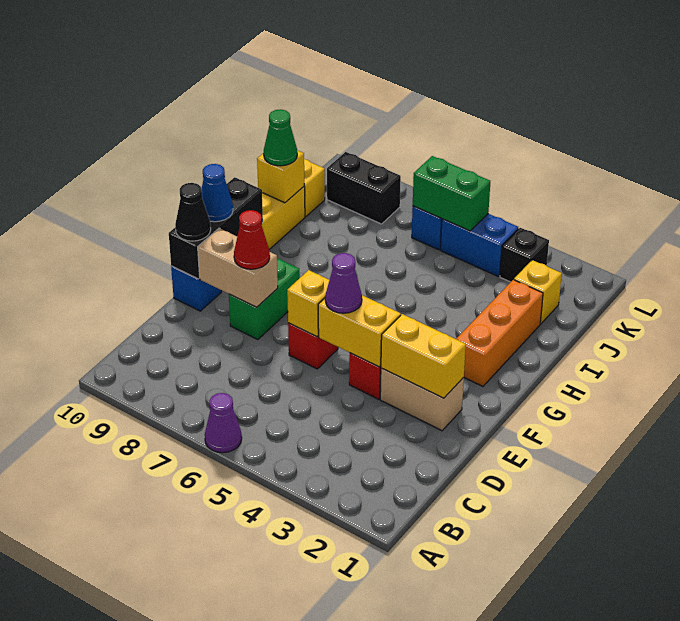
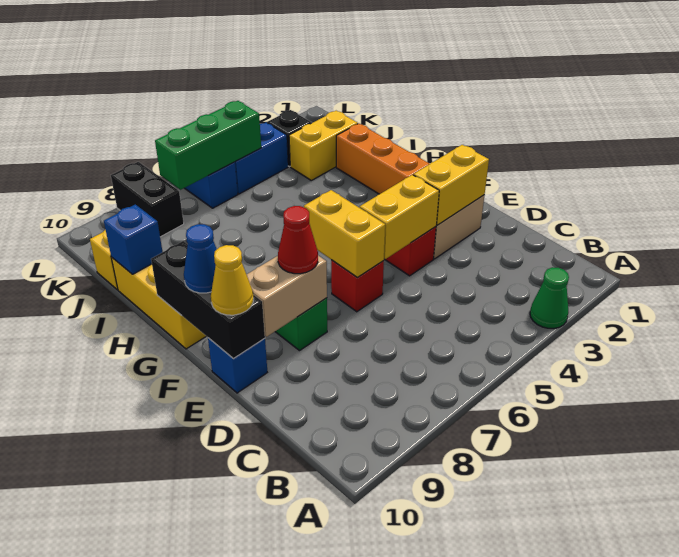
purple cone A6 level 1 -> none
purple cone E5 level 3 -> none
yellow brick E6 level 2 -> yellow brick E6:F6 level 2
black cone E10 level 3 -> yellow cone E10 level 3
yellow brick I10 level 2 -> blue brick I10 level 2
green cone I10 level 3 -> green cone A3 level 1
yellow brick J2 level 1 -> yellow brick J2:J3 level 1
green brick K5:K6 level 2 -> green brick K5:K7 level 2
black brick K8:K9 level 1 -> black brick K8:L8 level 1

